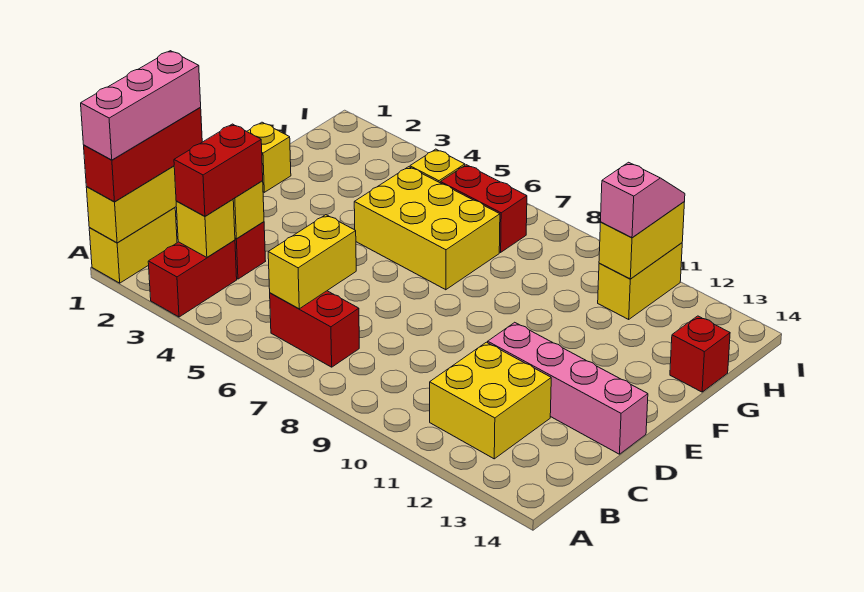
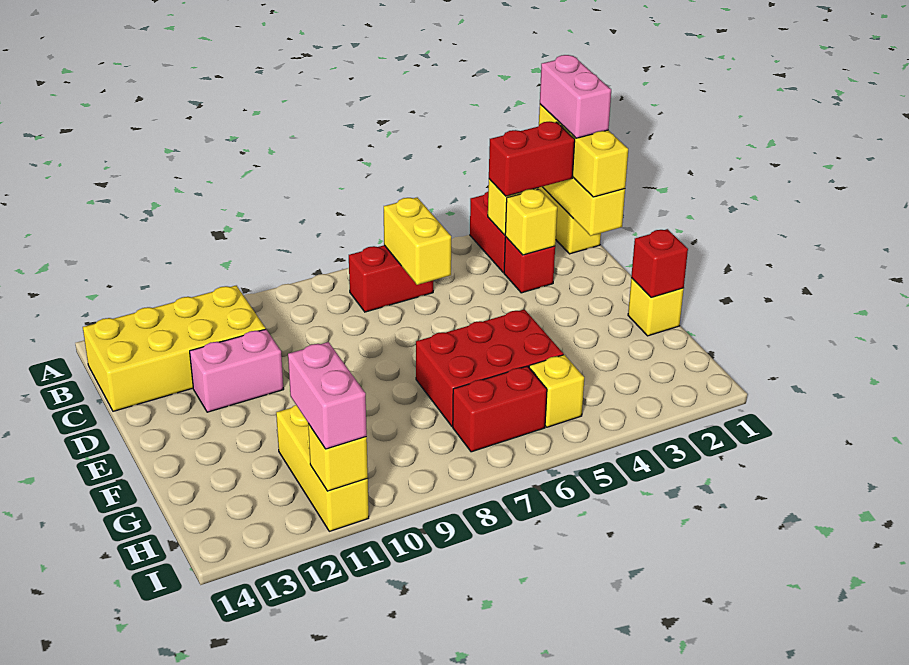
red brick A1:C1 level 3 -> yellow brick A1:C1 level 3
pink brick A1:C1 level 4 -> pink brick A1:B1 level 4
red brick B3:C3 level 3 -> red brick B2:B3 level 3
yellow brick B11:C12 level 1 -> yellow brick B11:C14 level 1
pink brick D11:D14 level 1 -> pink brick D11:D12 level 1
yellow brick F5:G7 level 1 -> red brick F5:G7 level 1
red brick G14 level 1 -> red brick F1 level 2
yellow brick H11:I11 level 1 -> yellow brick G11:I11 level 1
yellow brick H11:I11 level 2 -> yellow brick I11 level 2
pink slope H11:I11 level 3 top H -> pink brick H11:I11 level 3

